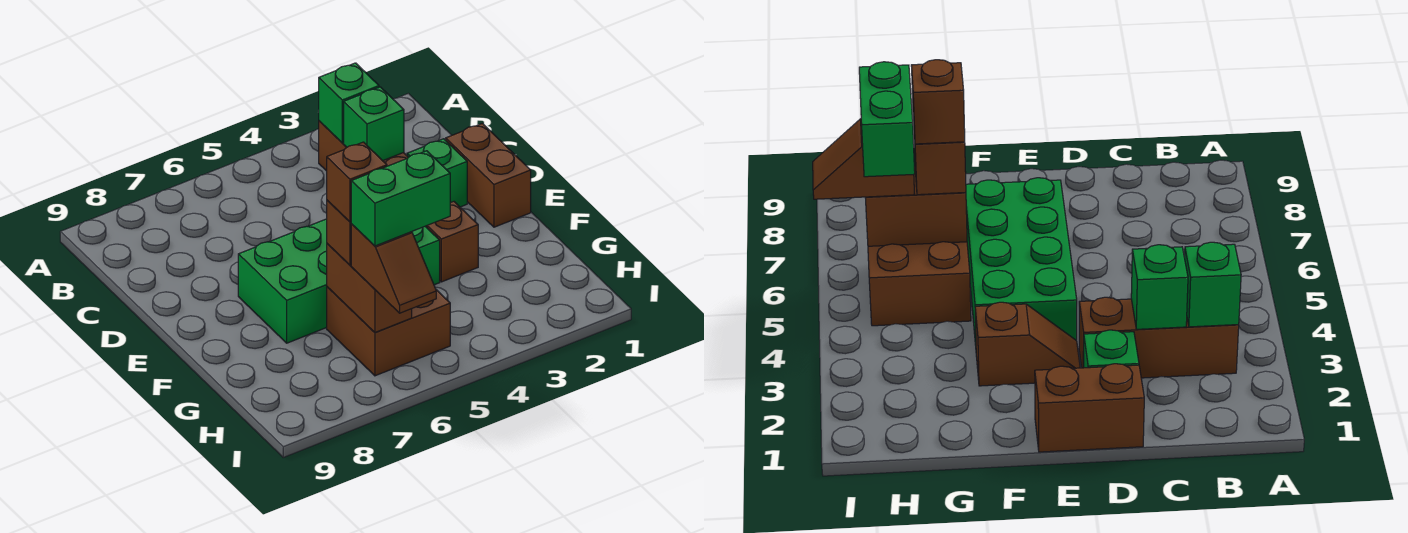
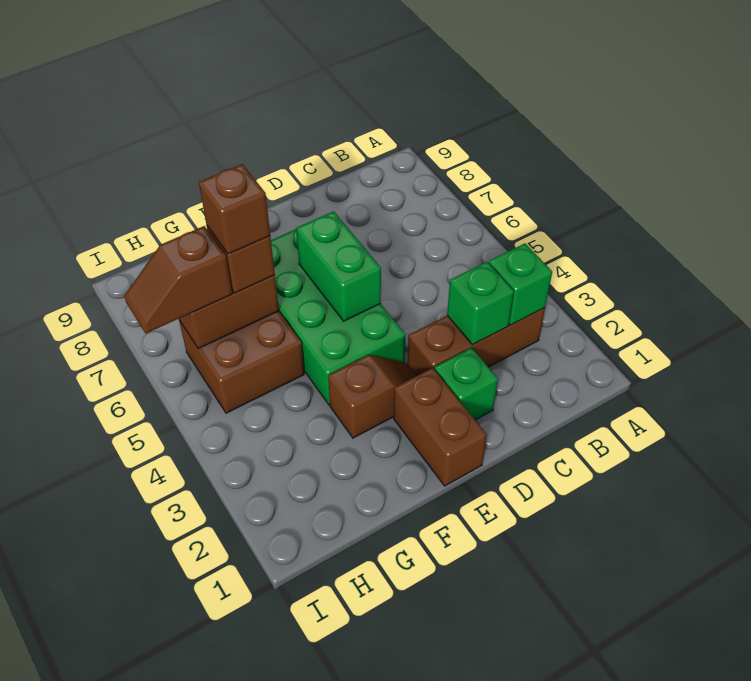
brown brick D1:E1 level 1 -> brown brick E1:E2 level 1
green brick H5:H6 level 4 -> green brick E5:E6 level 2

